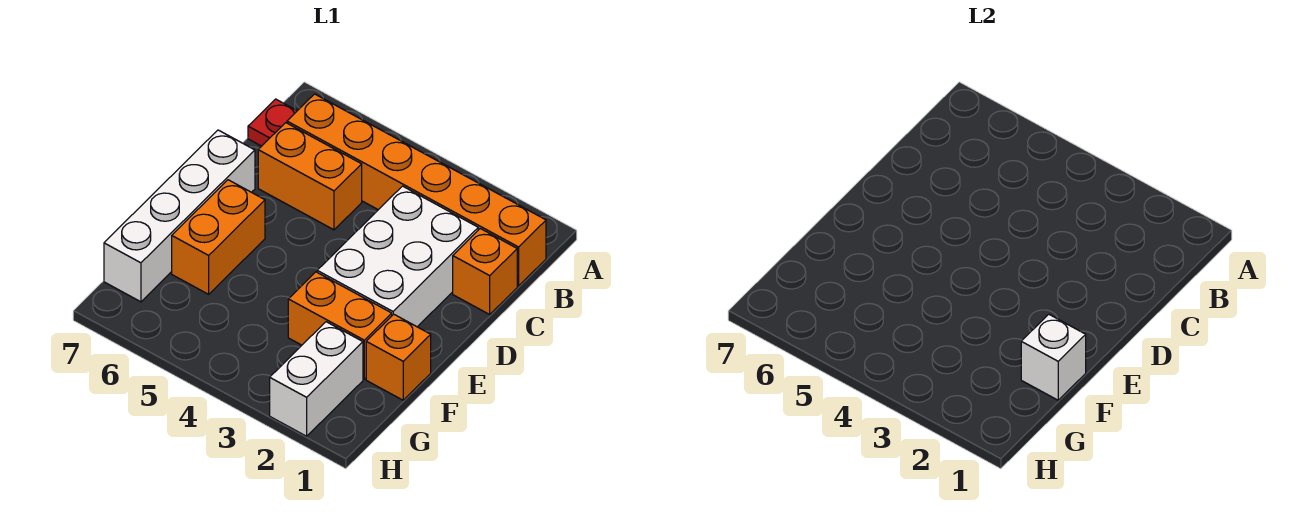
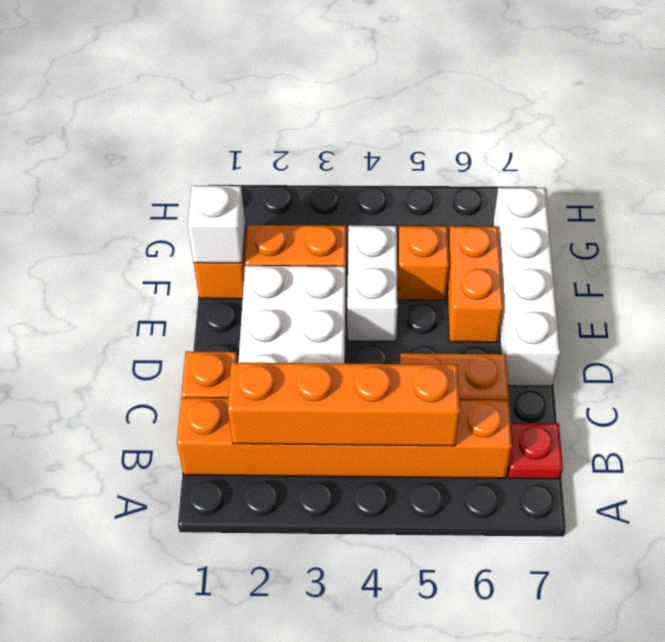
none -> orange brick B2:B5 level 2
none -> orange brick F5 level 1
white brick G2:H2 level 1 -> white brick E4:F4 level 1

